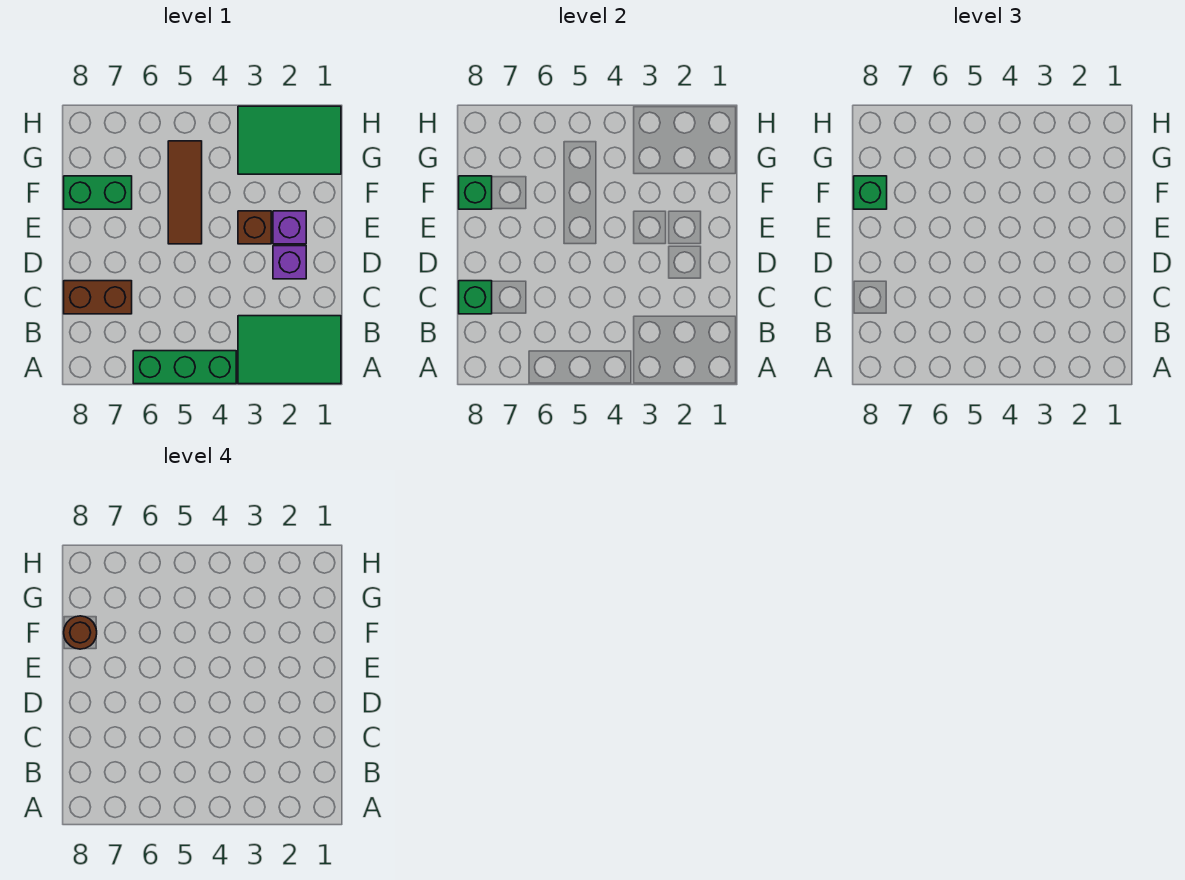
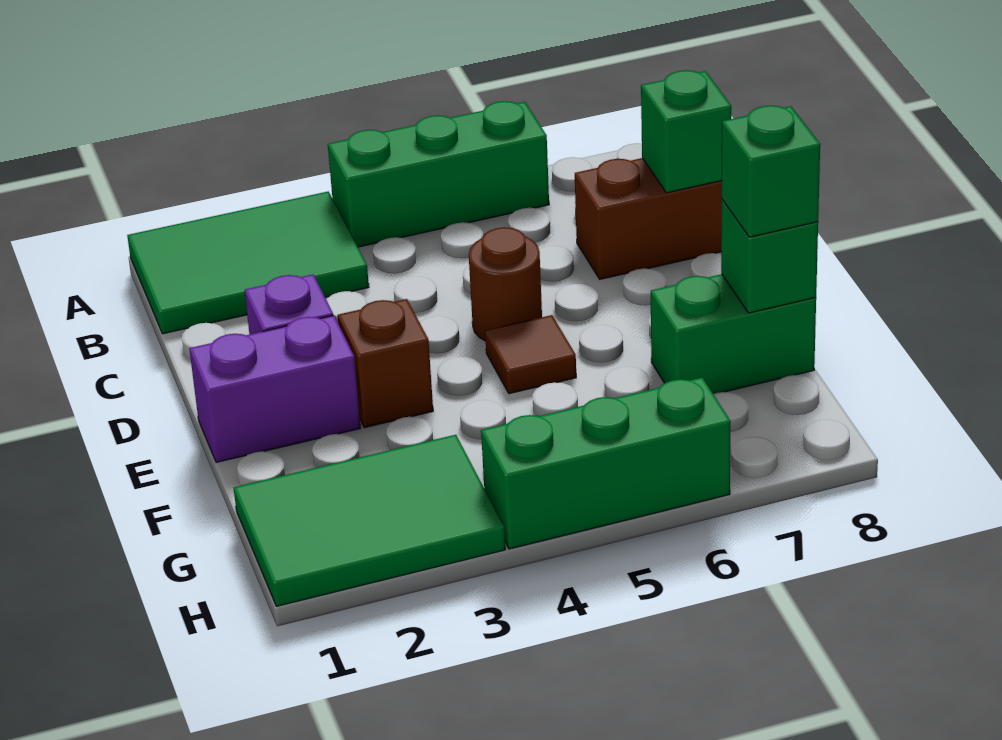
purple brick E2 level 1 -> purple brick E1:E2 level 1
brown tile E5:G5 level 1 -> brown tile E5 level 1
brown round brick F8 level 4 -> brown round brick D5 level 1
none -> green brick H4:H6 level 1

